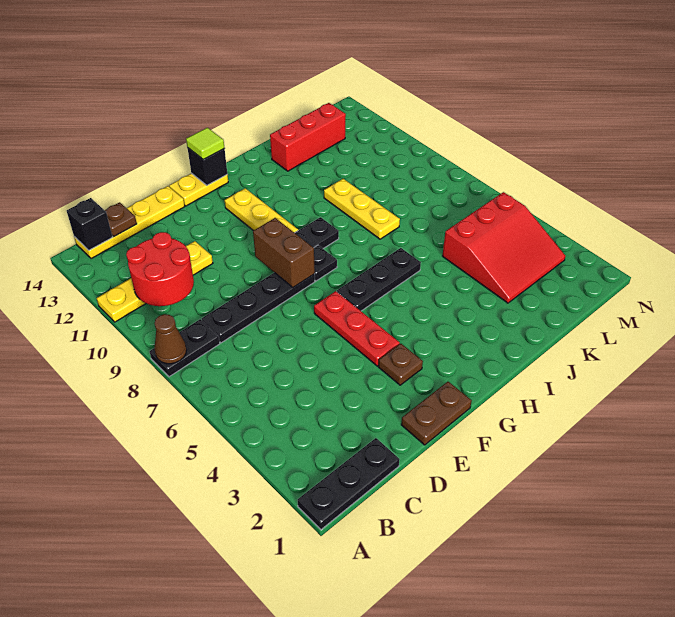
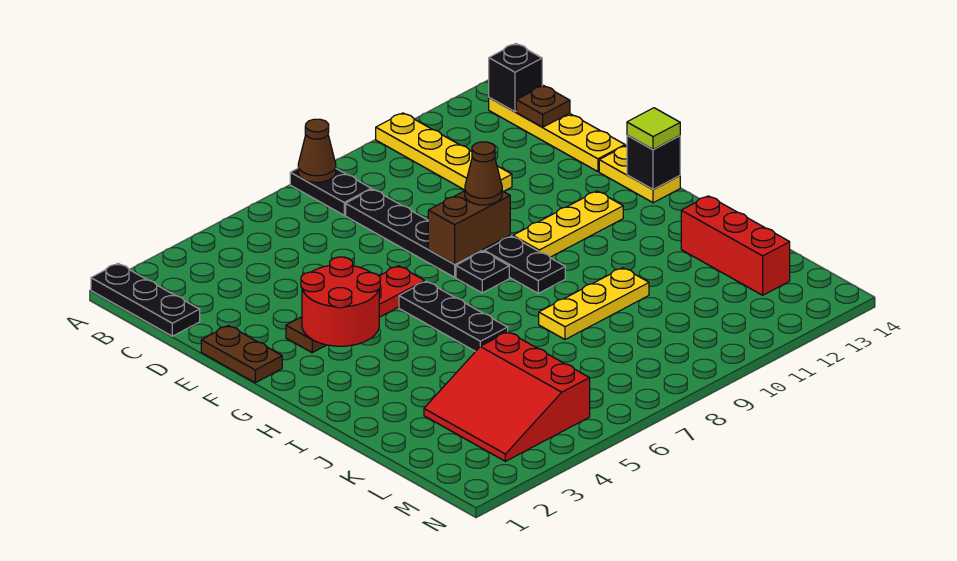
red round brick B10:C11 level 2 -> red round brick F3:G4 level 2
none -> brown cone F9 level 3

